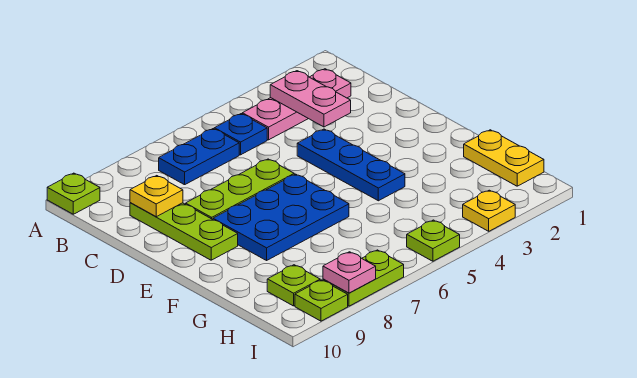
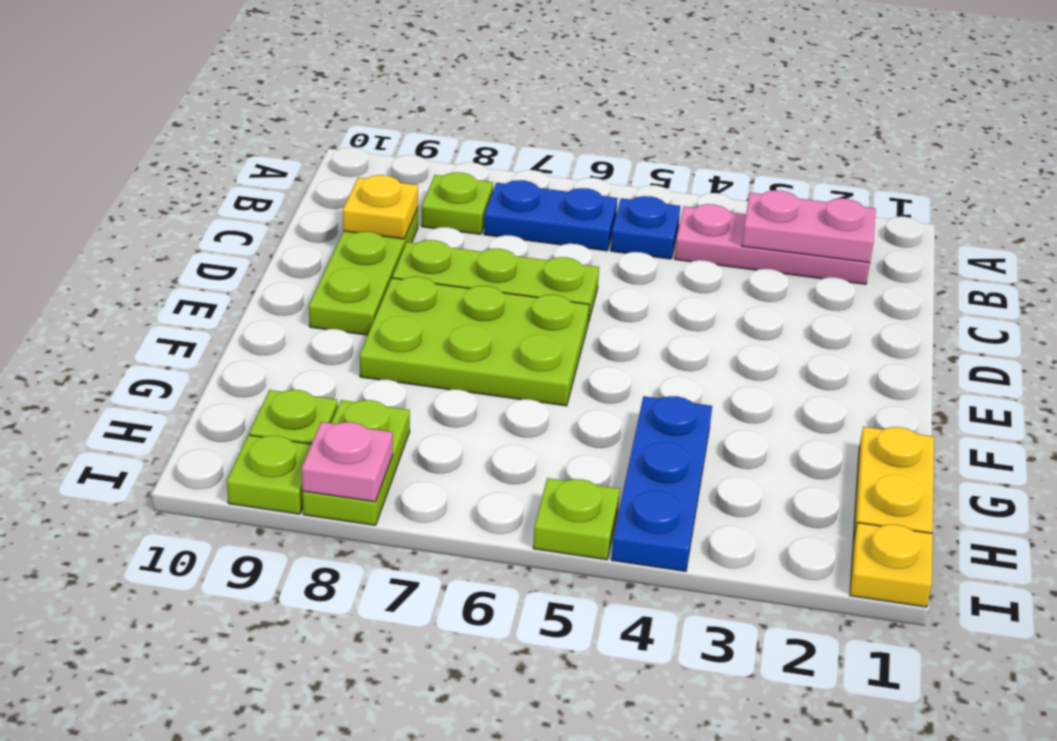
lime plate A10 level 1 -> lime plate B8 level 1
pink plate B3:C3 level 2 -> pink plate B2:B3 level 2
blue plate D4:F4 level 1 -> blue plate G4:I4 level 1
blue plate E6:F8 level 1 -> lime plate E6:F8 level 1
yellow plate I3 level 1 -> yellow plate I1 level 1
lime plate I7:I8 level 1 -> lime plate H8:I8 level 1

